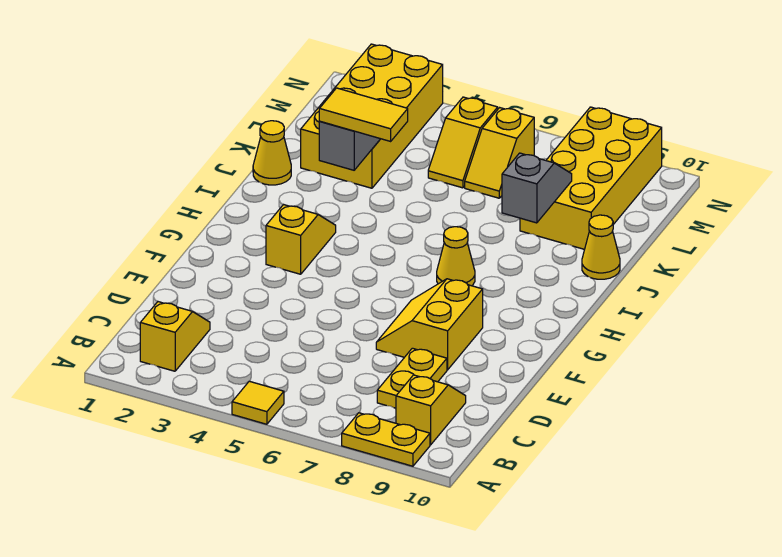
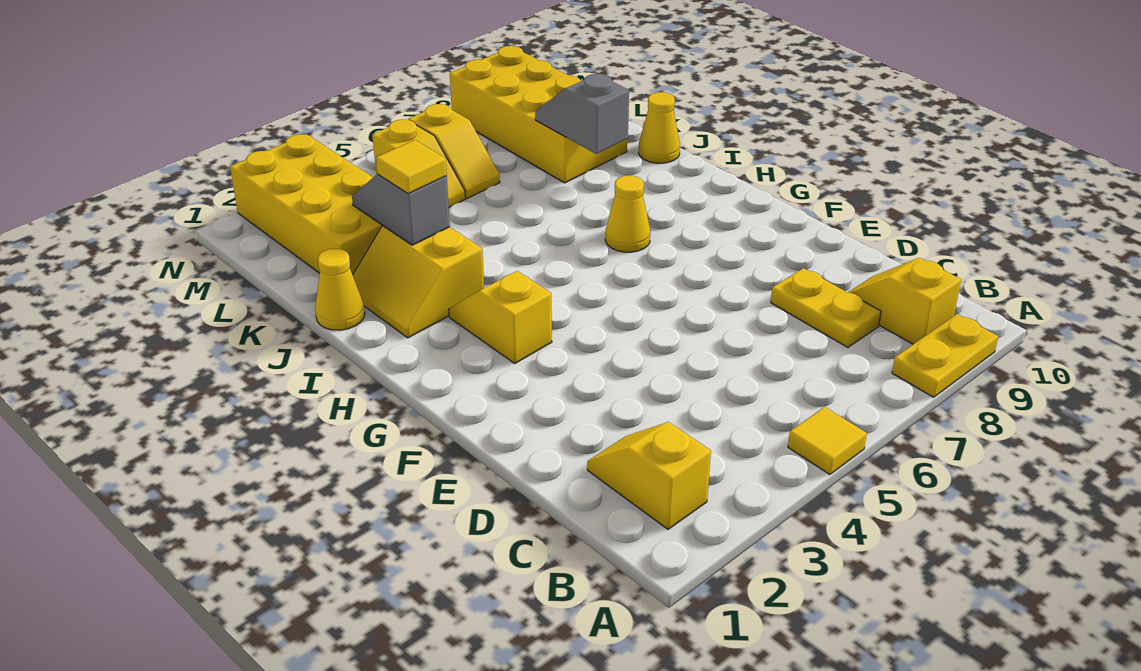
yellow slope E7:F8 level 1 top 8 -> yellow slope I2:J3 level 1 top 3
yellow tile J3:J4 level 3 -> yellow tile J3 level 3

